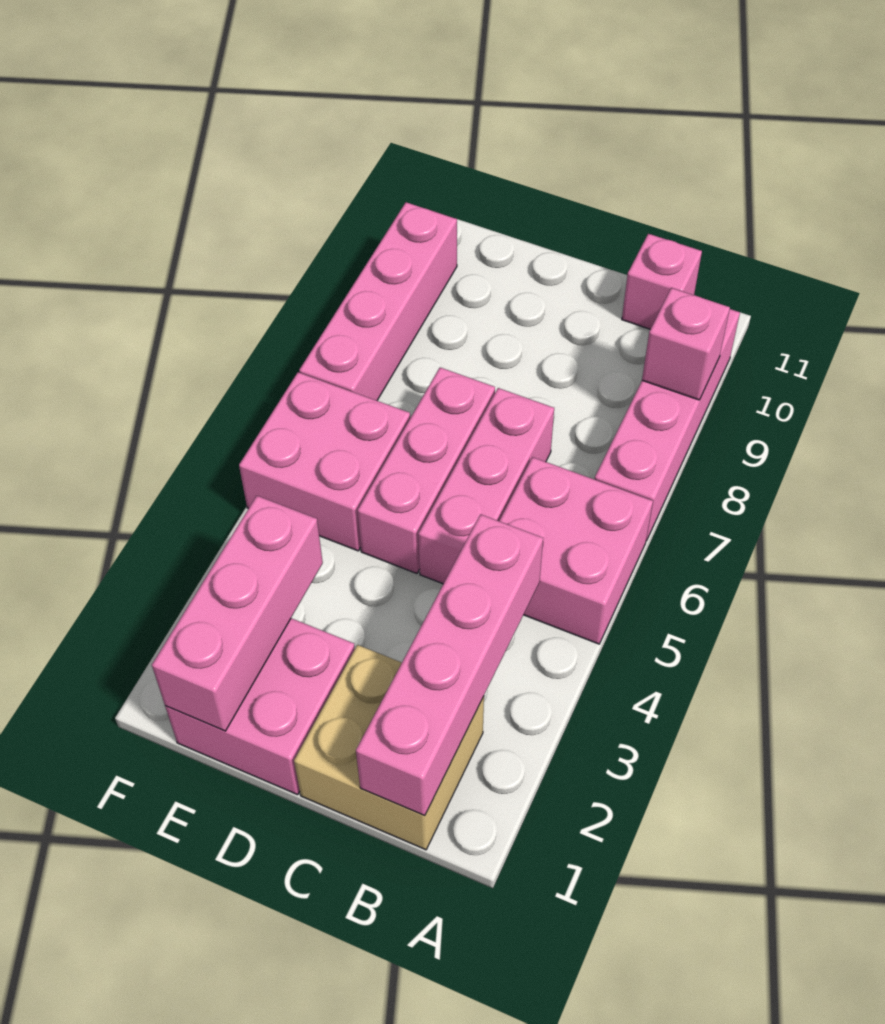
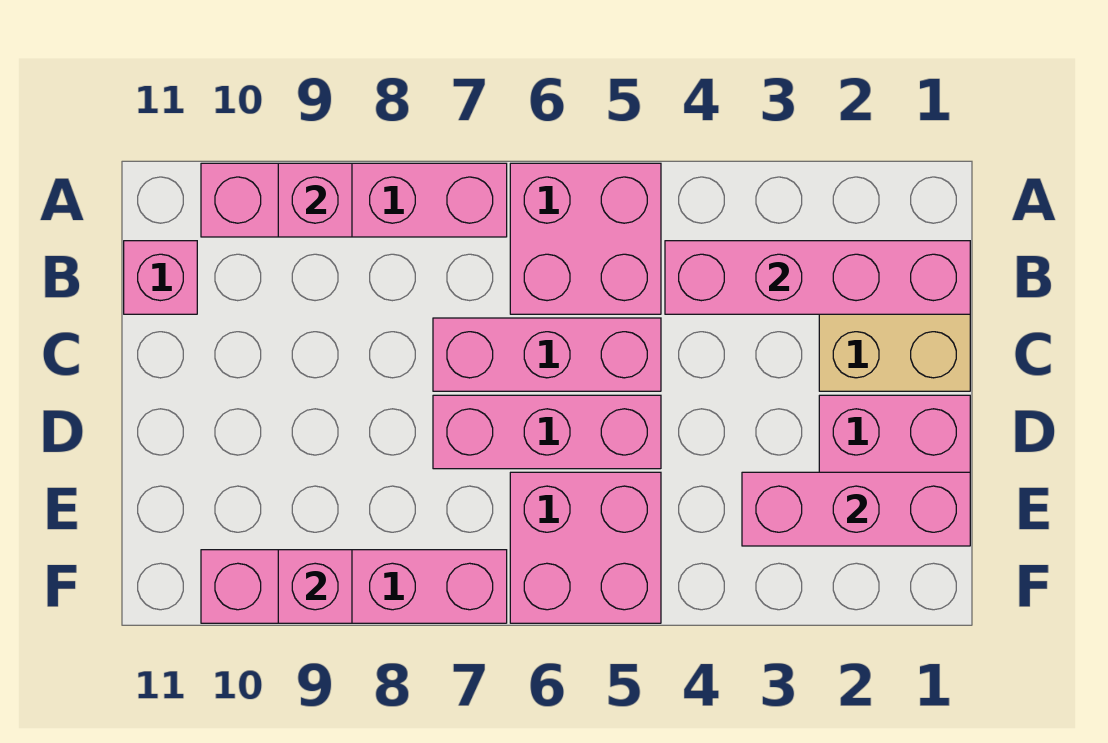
none -> pink brick F9 level 2

